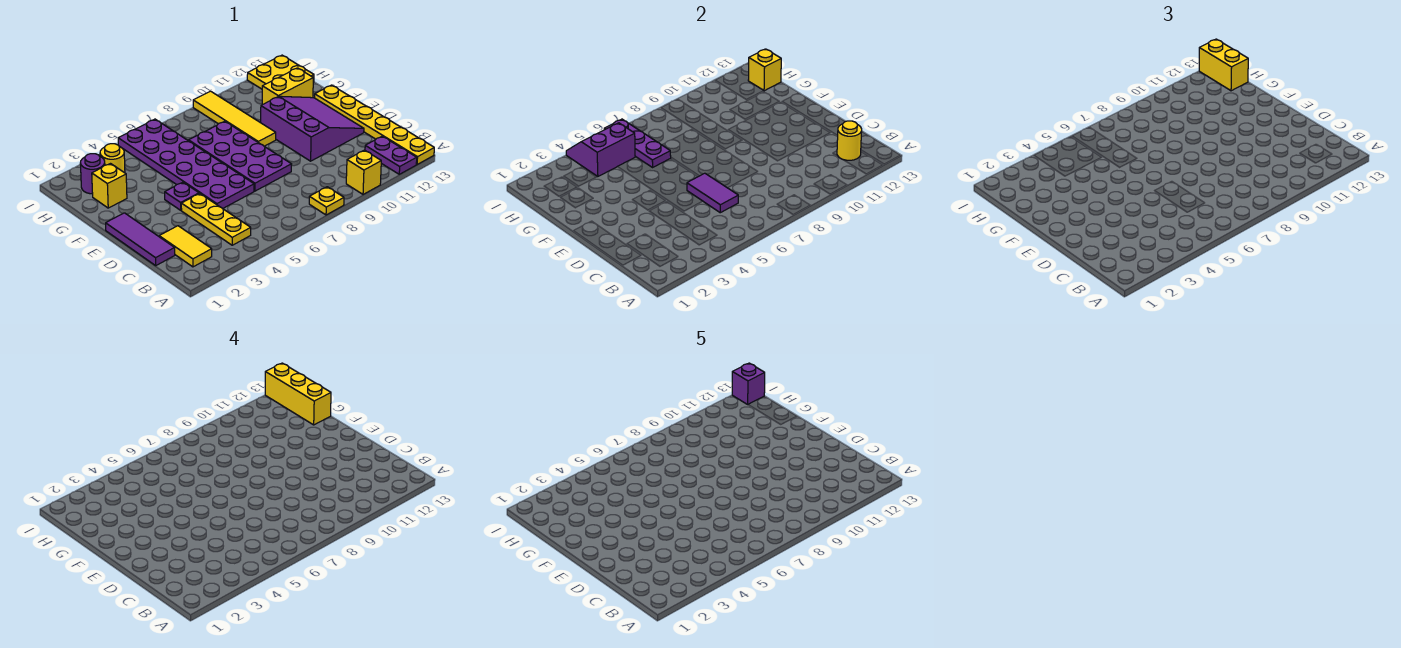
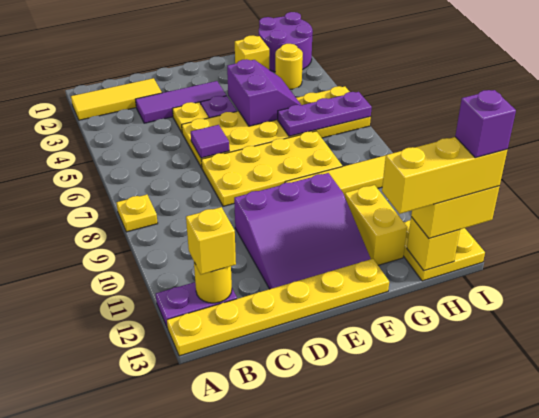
yellow brick A10 level 1 -> yellow brick B12 level 3
yellow tile B2:C2 level 1 -> yellow tile A2:C2 level 1
yellow plate B4:D4 level 1 -> yellow plate D4 level 1
purple tile C1:E1 level 1 -> purple tile C3:E3 level 1
purple tile C6:D6 level 2 -> purple tile D6 level 2
purple plate D5:I6 level 1 -> yellow plate D5:I6 level 1
purple plate D7:G8 level 1 -> yellow plate D7:G8 level 1
purple round brick H2 level 1 -> purple round brick H1:I2 level 1
purple slope H4:I5 level 2 top H -> purple slope F4:G5 level 2 top F

